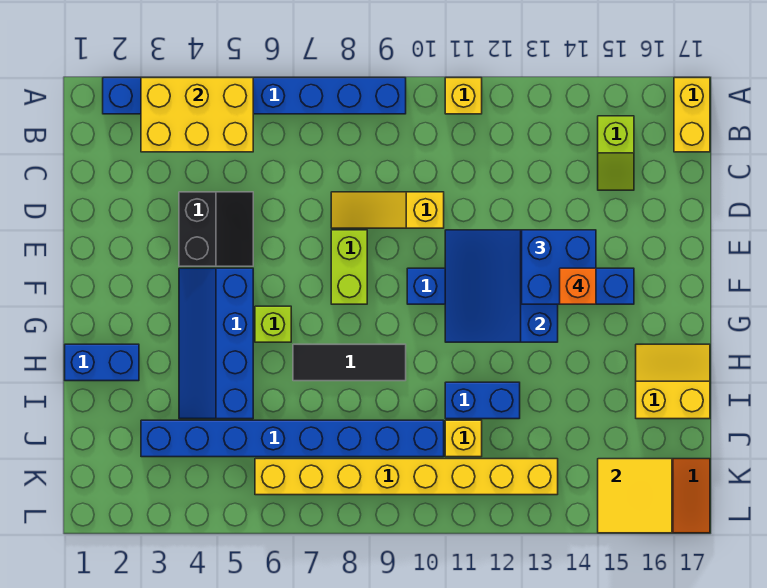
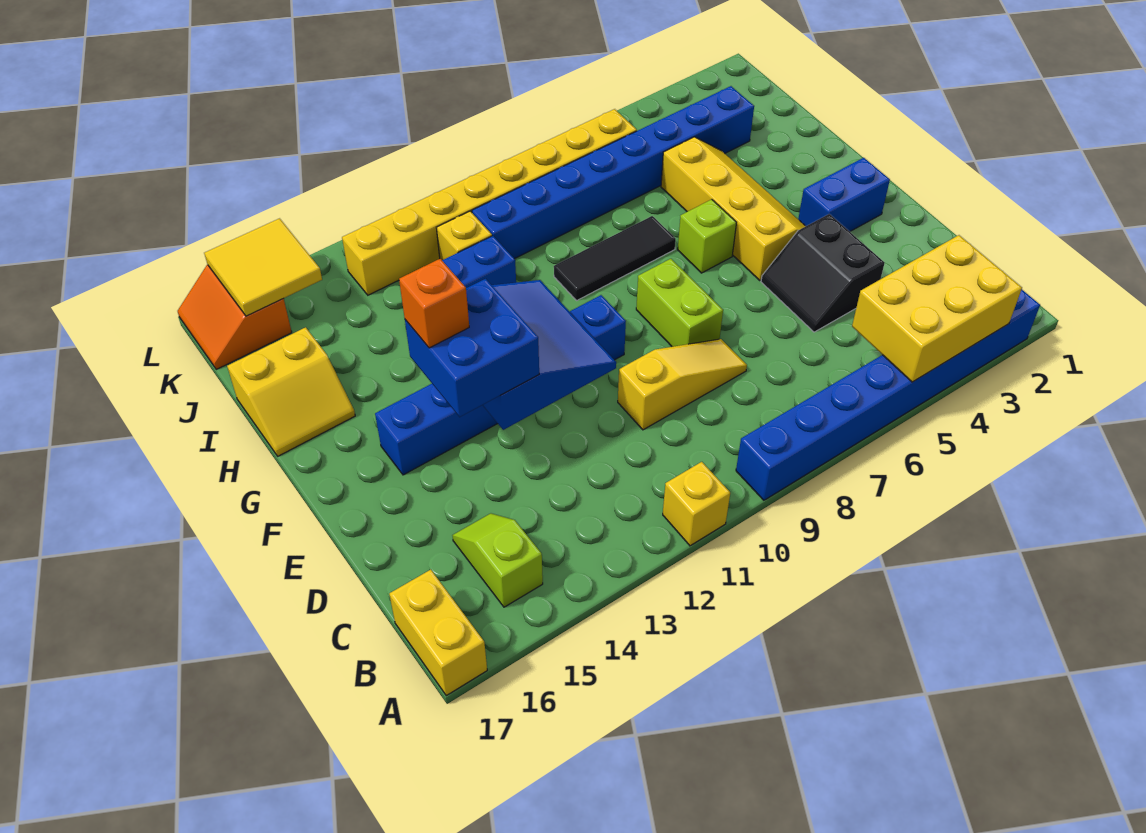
blue slope F4:I5 level 1 top 5 -> yellow slope F4:I5 level 1 top 5
blue brick H1:H2 level 1 -> blue brick F2:F3 level 1

